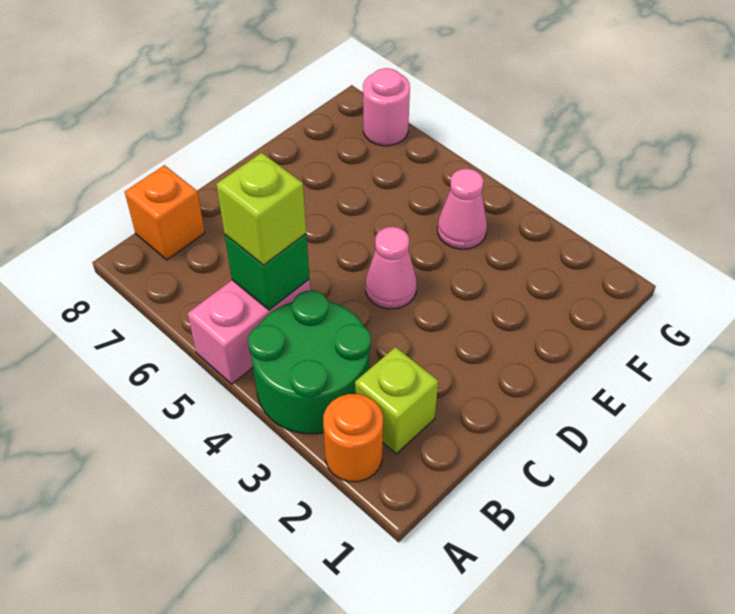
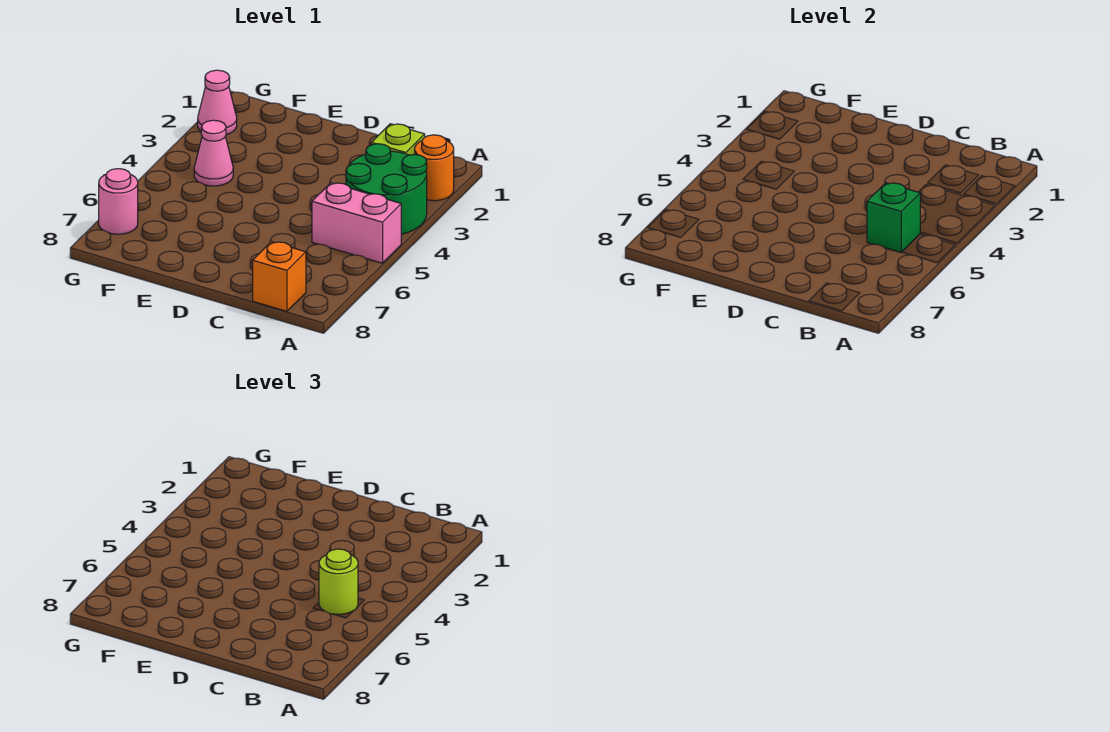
lime brick B5 level 3 -> lime round brick B5 level 3
pink cone D4 level 1 -> pink cone G2 level 1

